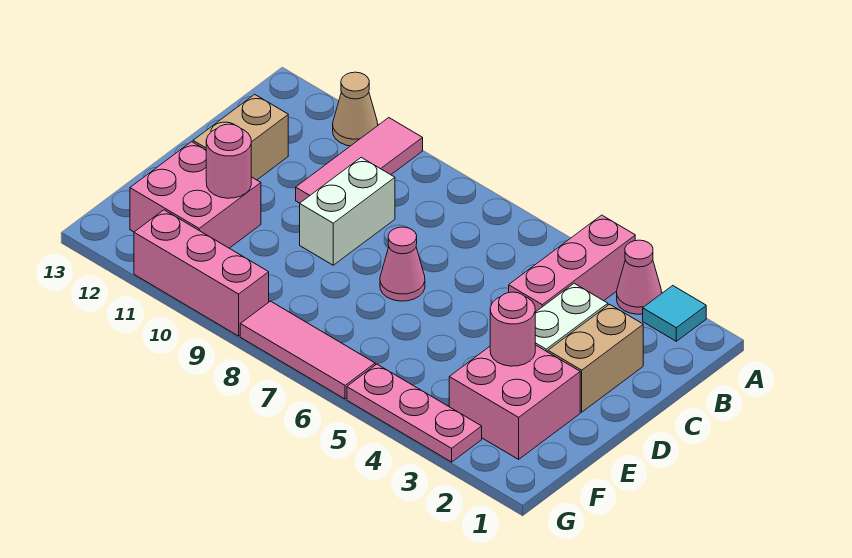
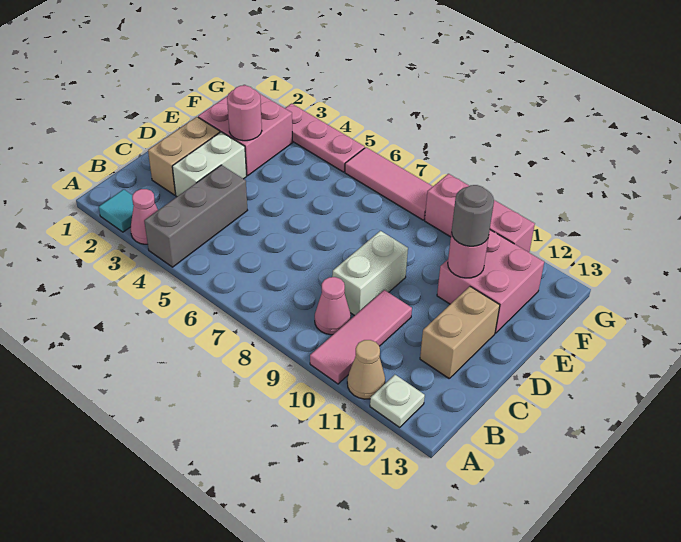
pink brick A4:C4 level 1 -> grey brick A4:C4 level 1
none -> white plate A12 level 1
pink cone D7 level 1 -> pink cone B9 level 1
none -> grey round brick E11 level 3

